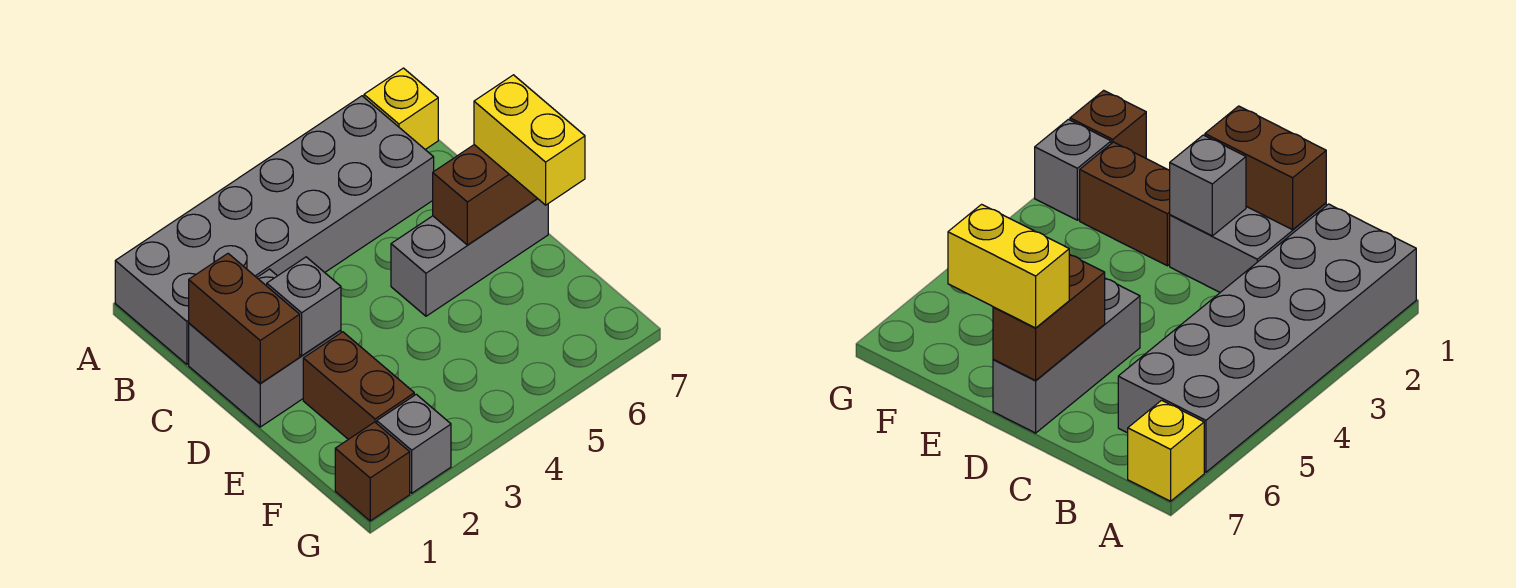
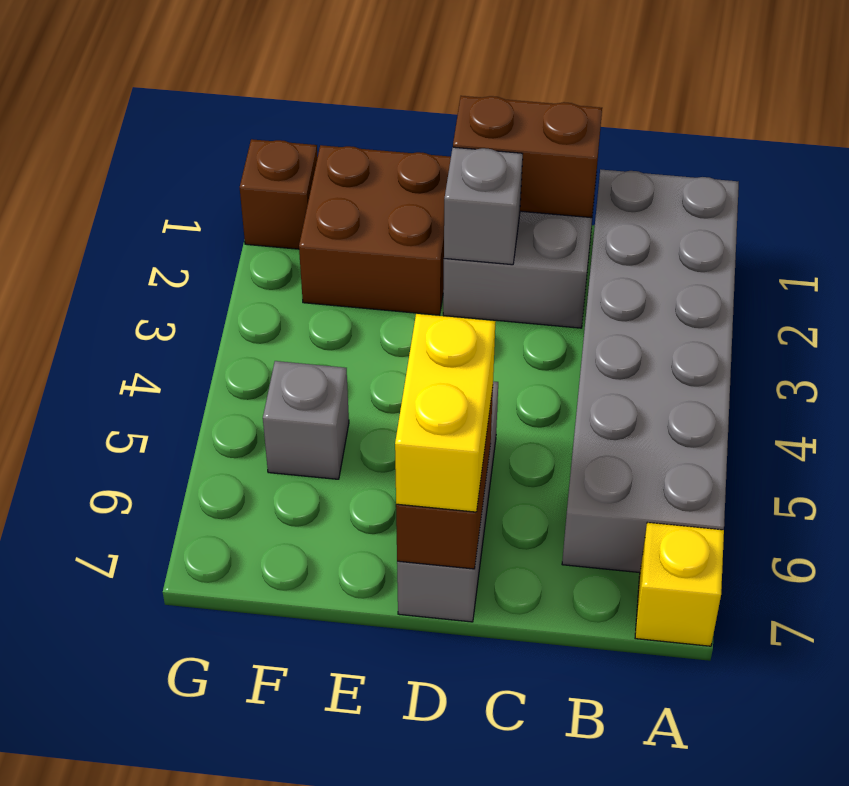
yellow brick D7:E7 level 3 -> yellow brick D6:D7 level 3
brown brick E2:F2 level 1 -> brown brick E1:F2 level 1
grey brick G2 level 1 -> grey brick F5 level 1

